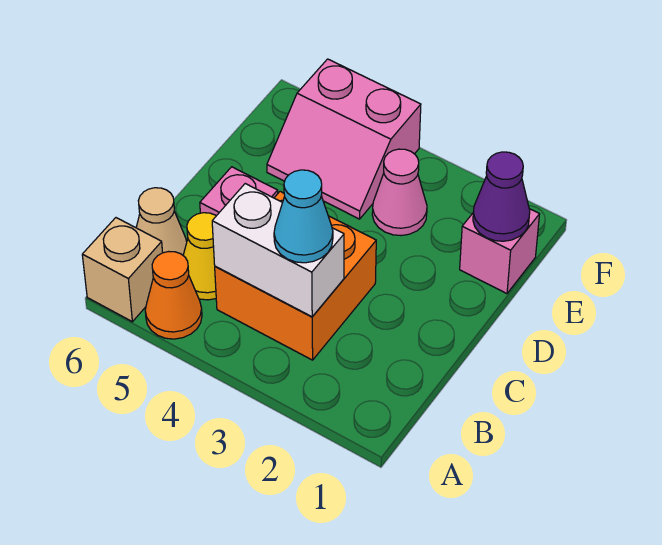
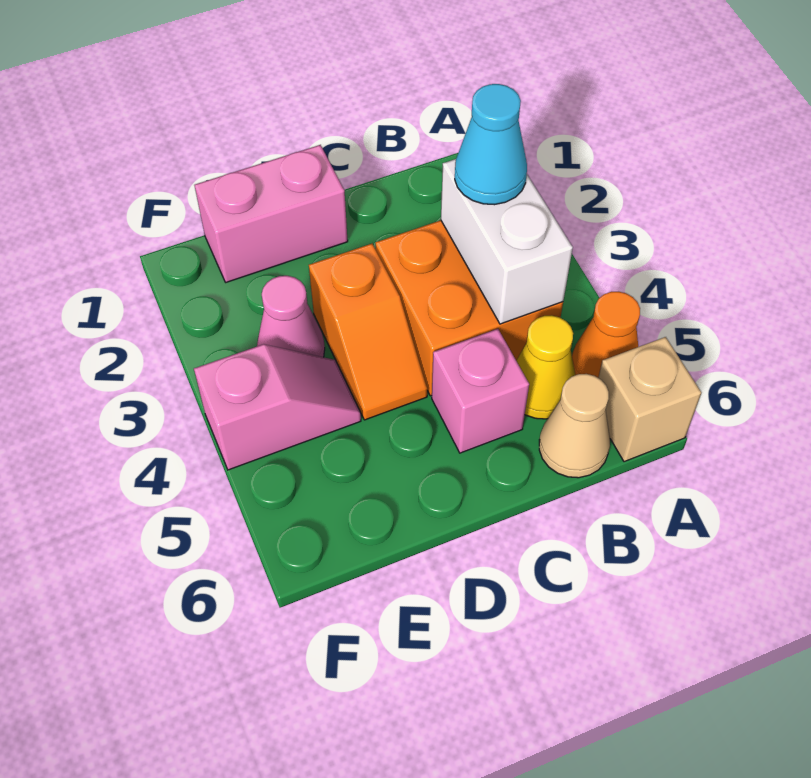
none -> orange slope D3:D4 level 1 top 3
pink brick E1 level 1 -> pink brick D1:E1 level 1
purple cone E1 level 2 -> none
pink slope E4:F5 level 1 top F -> pink slope E4:F4 level 1 top F

